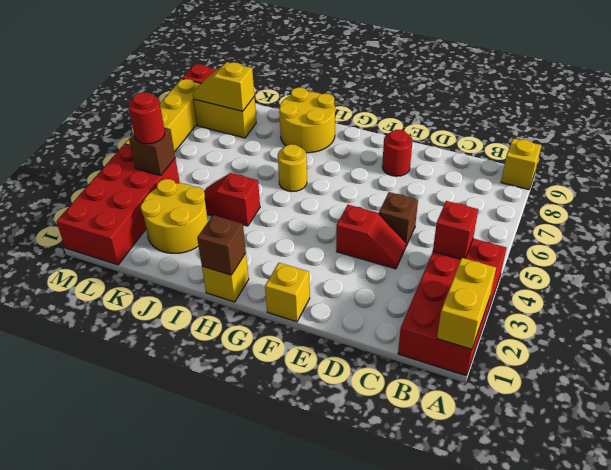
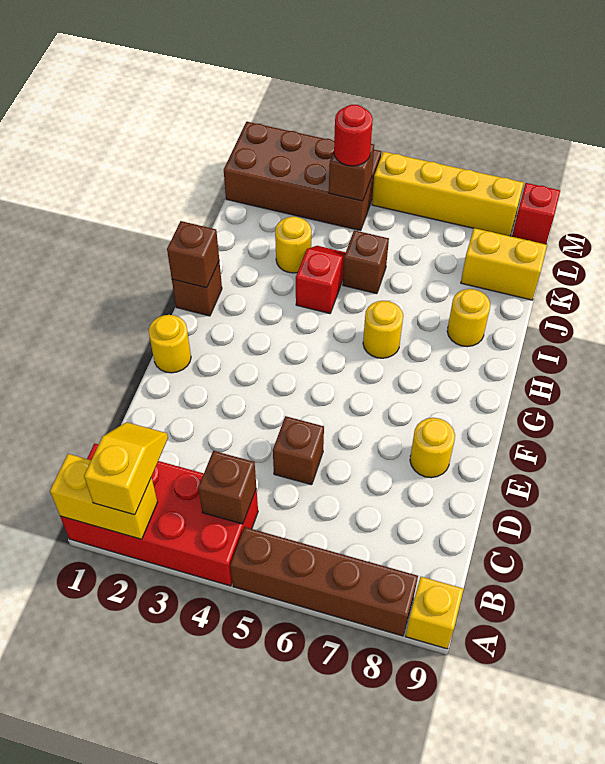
none -> brown brick A5:A8 level 1
red brick B4 level 2 -> brown brick B4 level 2
red slope D4:E4 level 1 top E -> none
red round brick E8 level 1 -> yellow round brick E8 level 1
yellow brick F1 level 1 -> yellow round brick F1 level 1
yellow brick H1 level 1 -> brown brick H1 level 1
yellow round brick H8:I9 level 1 -> yellow round brick I8 level 1
yellow round brick J2:K3 level 1 -> yellow round brick J3 level 1
none -> brown brick J5 level 1
yellow brick K8:L8 level 1 -> yellow brick K8:K9 level 1
yellow slope K8:L8 level 2 top K -> yellow slope A2:B2 level 3 top A
red brick L1:M4 level 1 -> brown brick L1:M4 level 1

